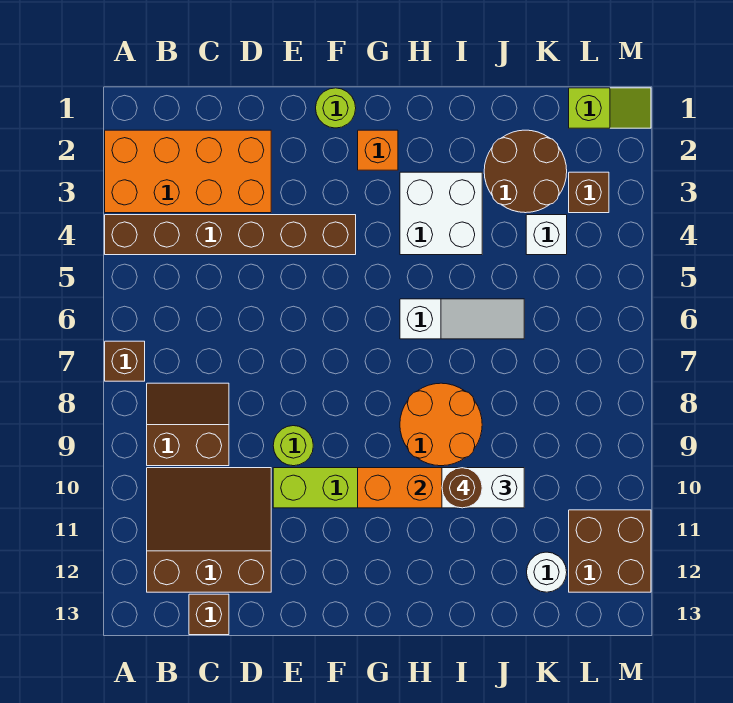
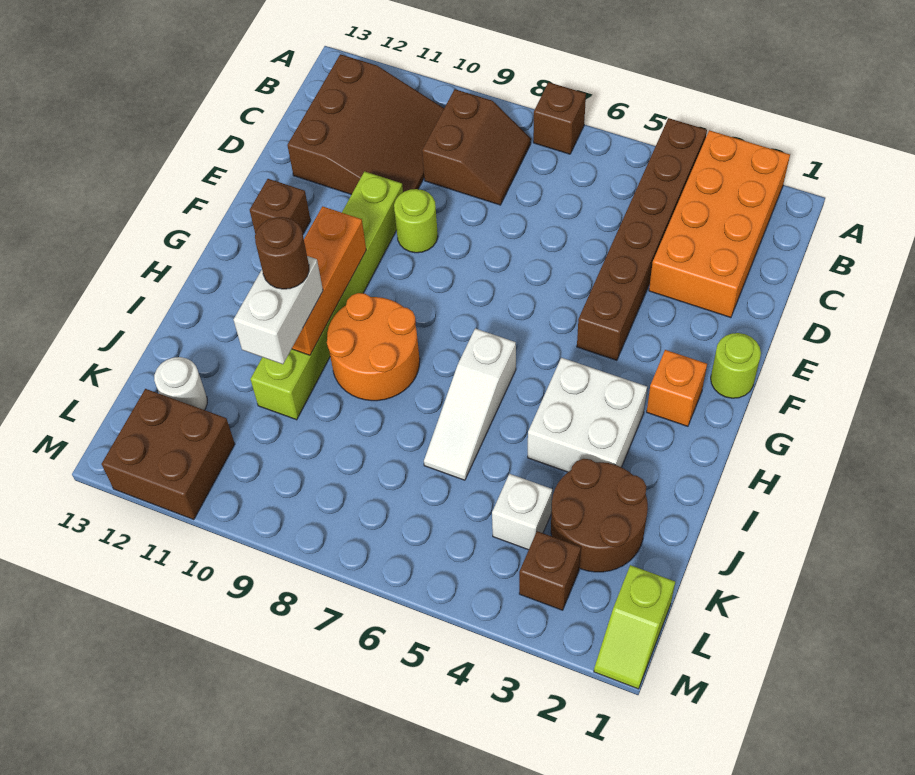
brown brick C13 level 1 -> brown brick F12 level 1

